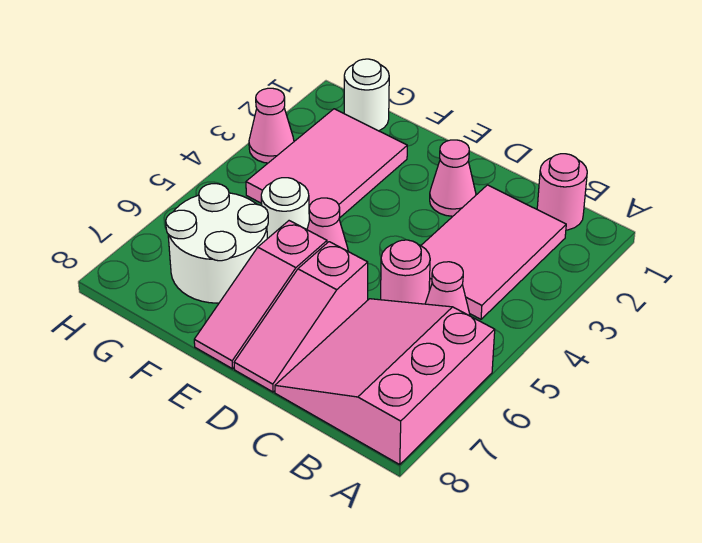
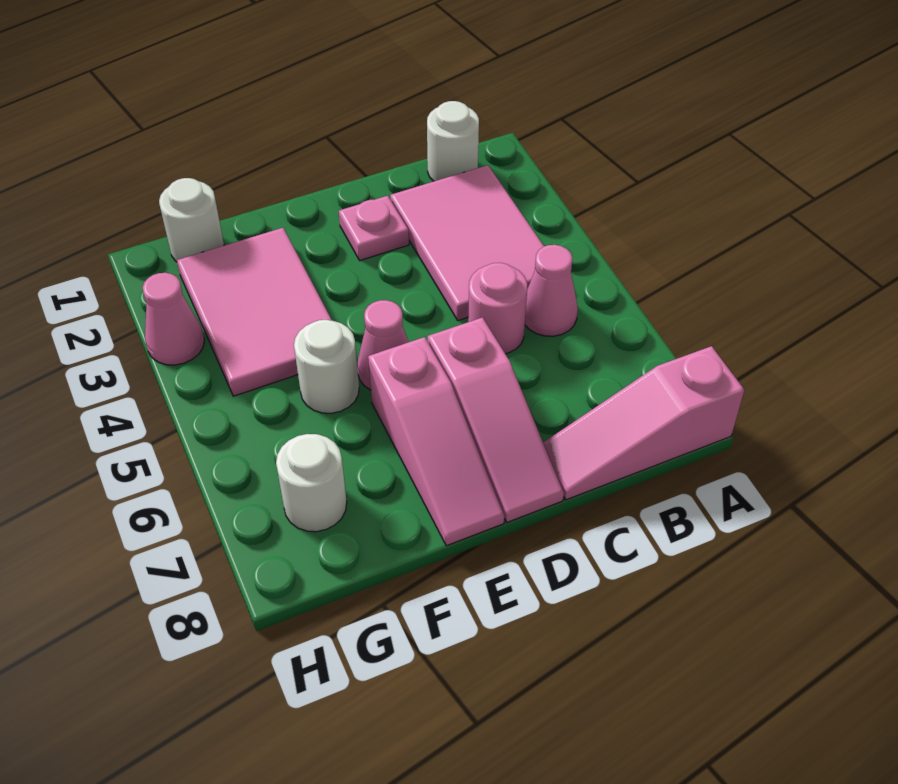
pink slope A6:C8 level 1 top A -> pink slope A8:C8 level 1 top A
pink round brick B1 level 1 -> white round brick B1 level 1
pink cone D2 level 1 -> pink plate D2 level 1
white round brick F6:G7 level 1 -> white round brick G7 level 1

